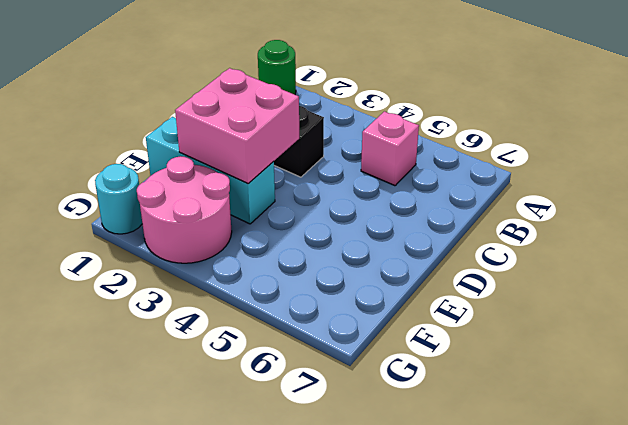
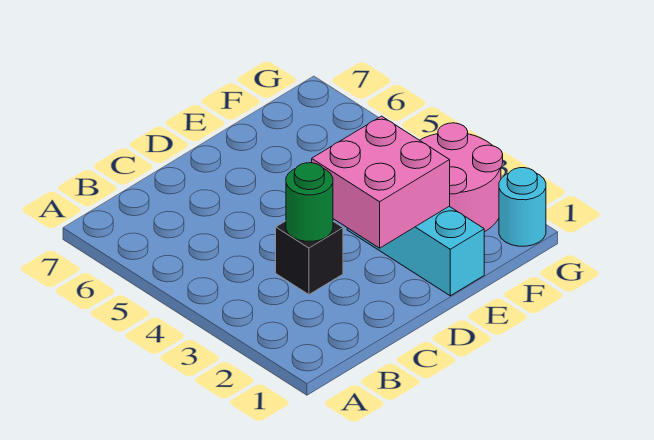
green round brick A1 level 1 -> green round brick C3 level 2
pink brick B5 level 1 -> none

